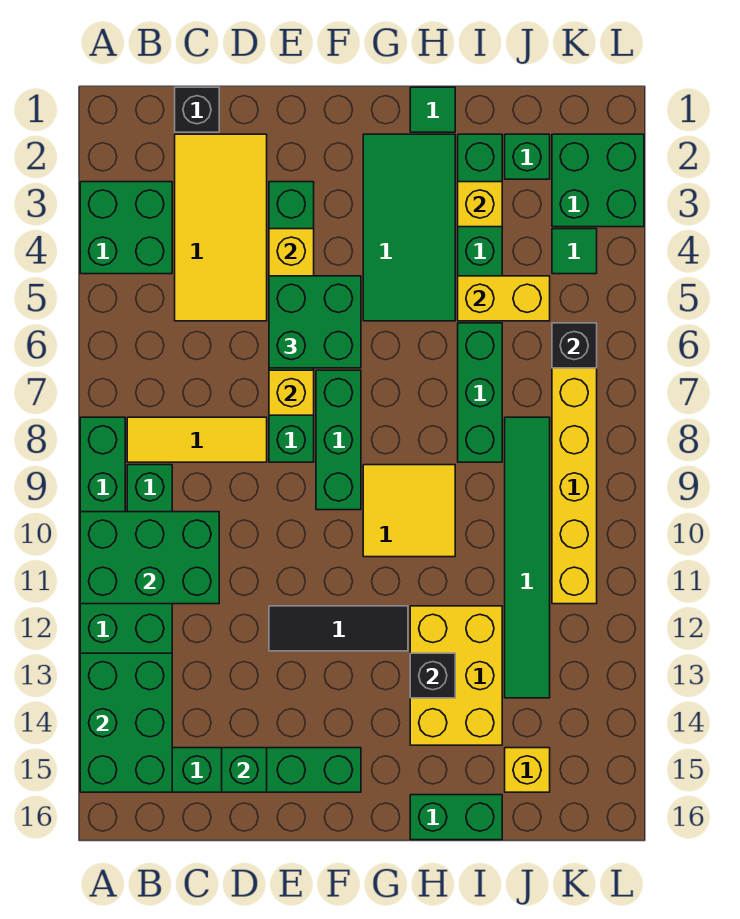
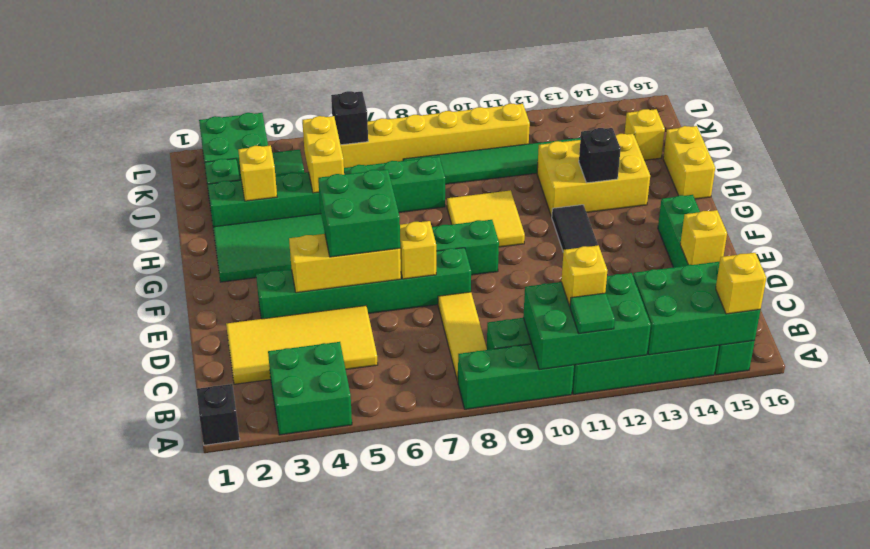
green brick A10:C11 level 2 -> green brick A10:B12 level 2
none -> yellow brick A15 level 3
none -> yellow brick B11 level 3
black brick C1 level 1 -> black brick A1 level 1
green brick D15 level 2 -> yellow brick D15 level 2
green tile H1 level 1 -> green tile A11 level 3
green brick H16:I16 level 1 -> yellow brick H16:I16 level 1

